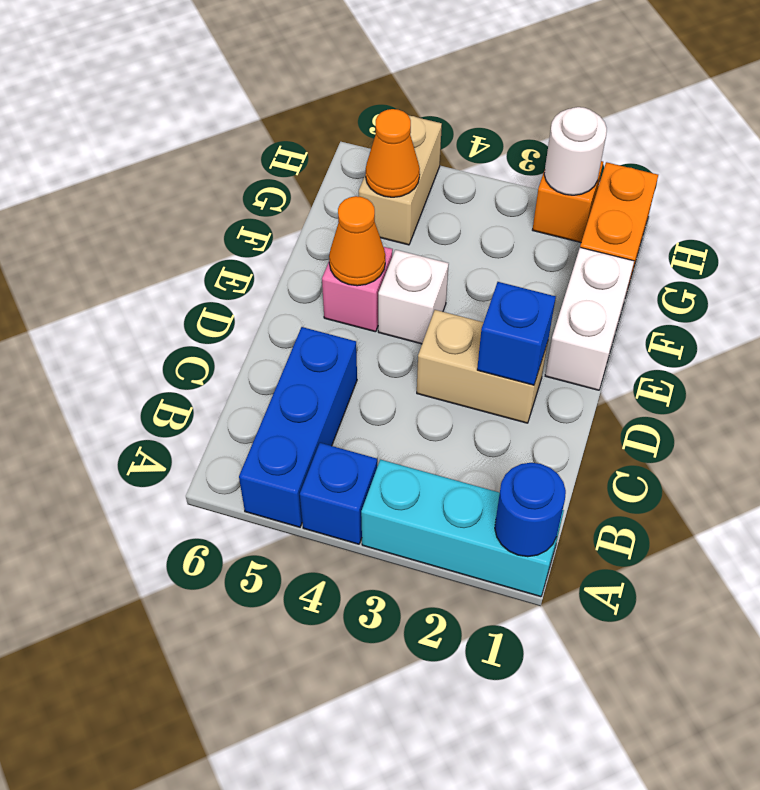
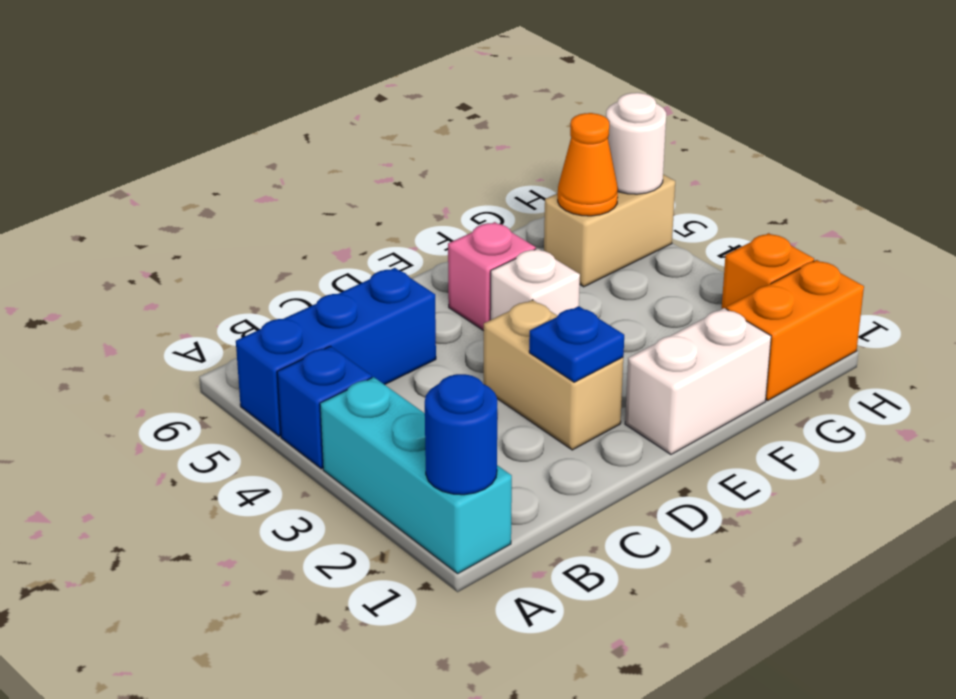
blue brick D2 level 2 -> blue plate D2 level 2
orange cone E5 level 2 -> none
white round brick H2 level 2 -> white round brick H5 level 2

